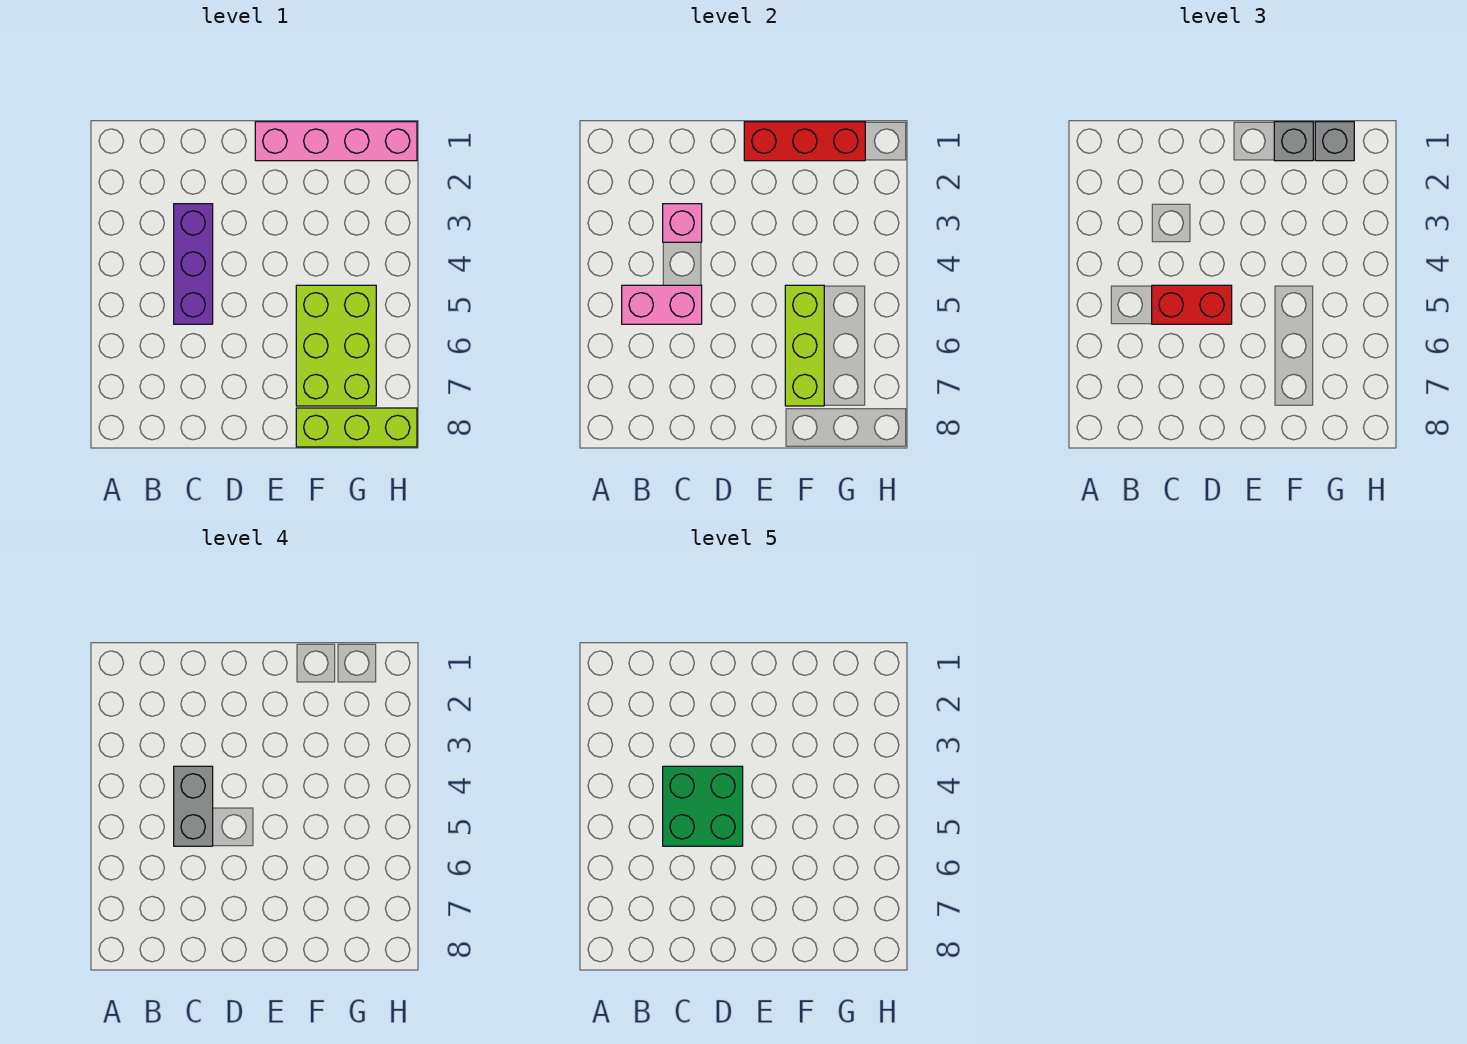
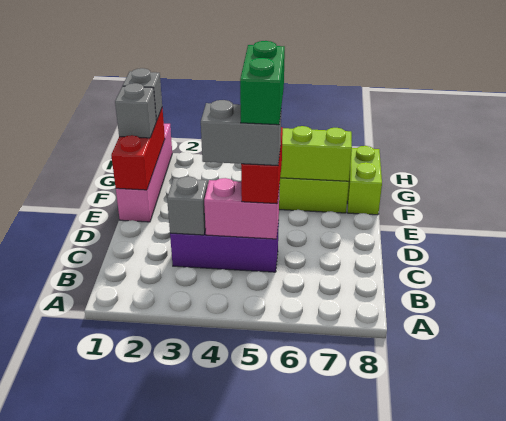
pink brick B5:C5 level 2 -> pink brick C4:C5 level 2
pink brick C3 level 2 -> grey brick C3 level 2
green brick C4:D5 level 5 -> green brick C5:D5 level 5
lime brick F8:H8 level 1 -> lime brick F8:G8 level 1

